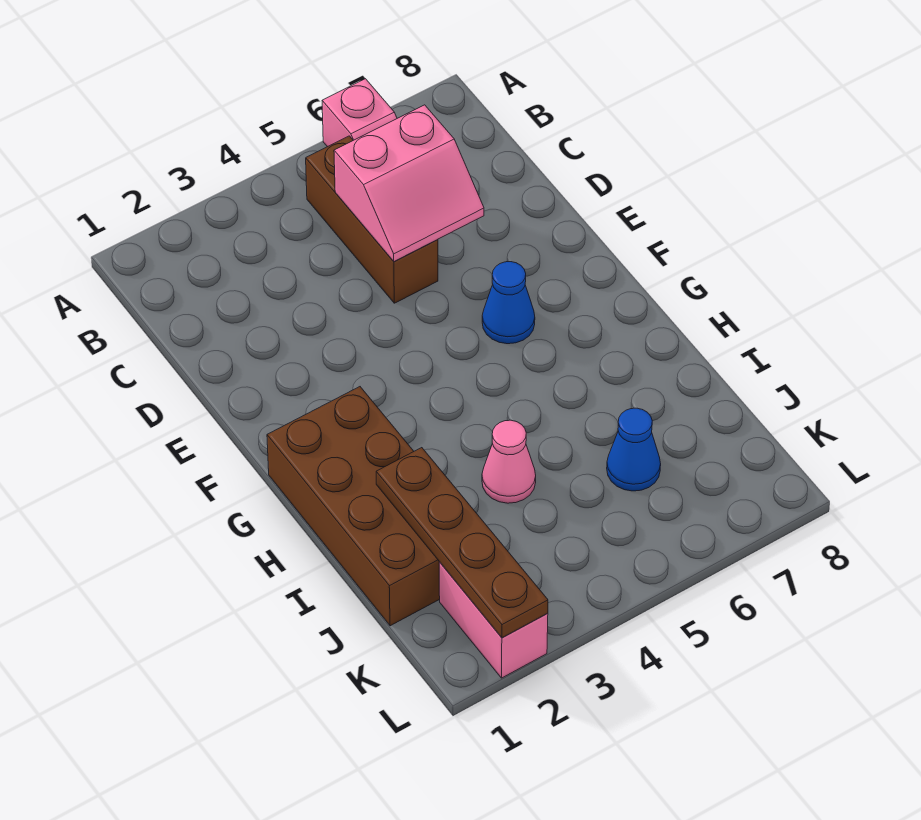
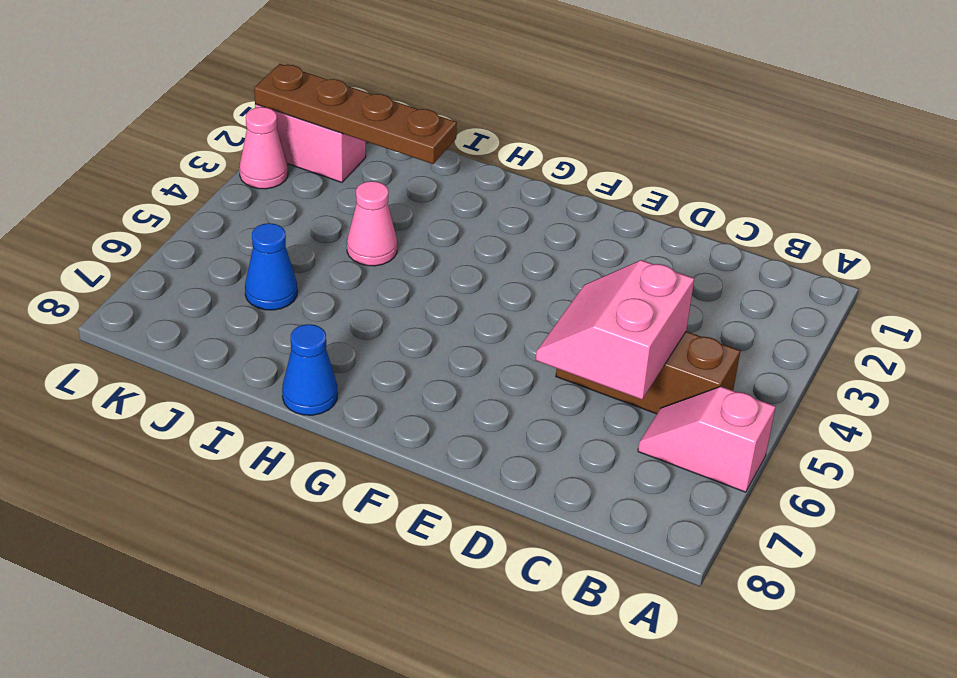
blue cone F6 level 1 -> blue cone H8 level 1
brown brick G1:J2 level 1 -> none
none -> pink cone L3 level 1

